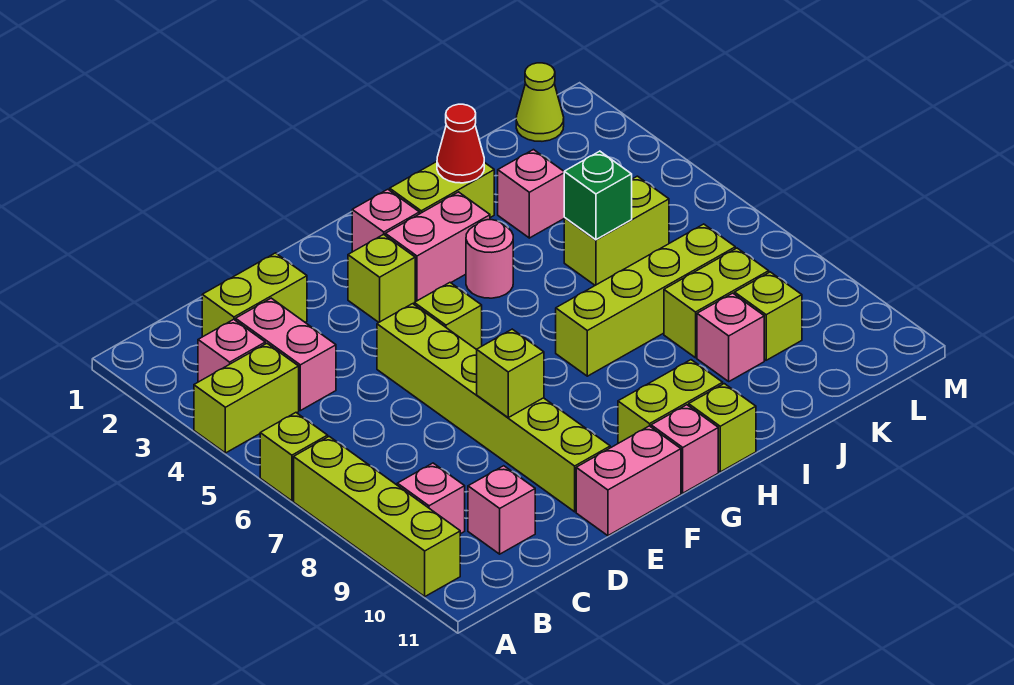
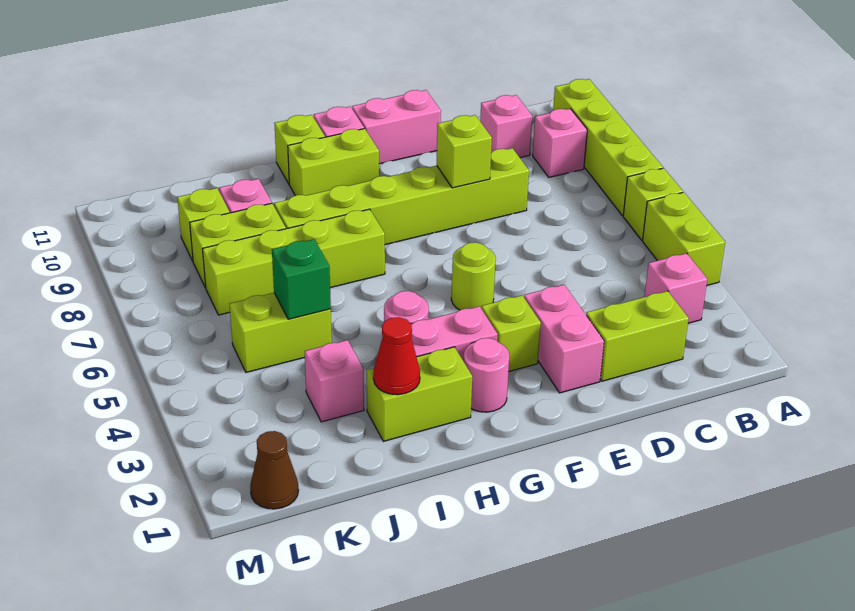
lime brick A4:B4 level 1 -> lime brick A4:A5 level 1
pink brick C3:C4 level 1 -> pink brick E2:E3 level 1
lime brick E5:E10 level 1 -> lime brick D8:I8 level 1
lime brick F5 level 1 -> lime round brick F5 level 1
pink brick G2 level 1 -> pink round brick G2 level 1
lime cone L1 level 1 -> brown cone L1 level 1

